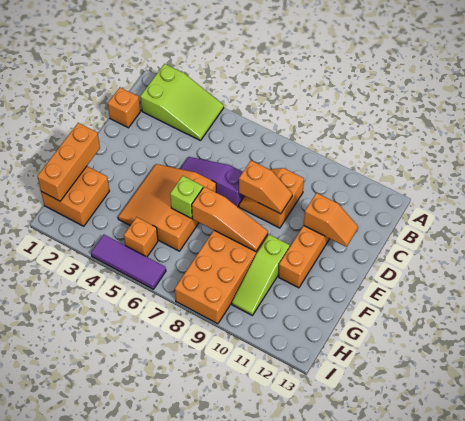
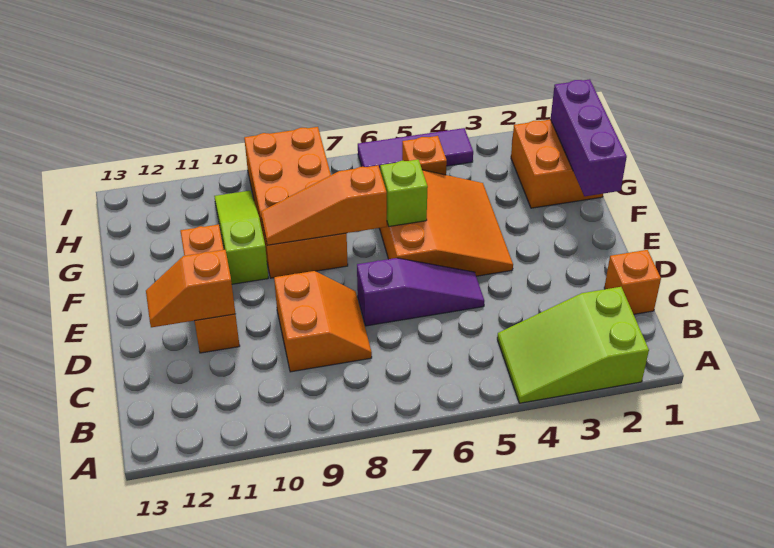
orange slope D8:D9 level 2 top 8 -> none
orange brick F1:H1 level 2 -> purple brick F1:H1 level 2

